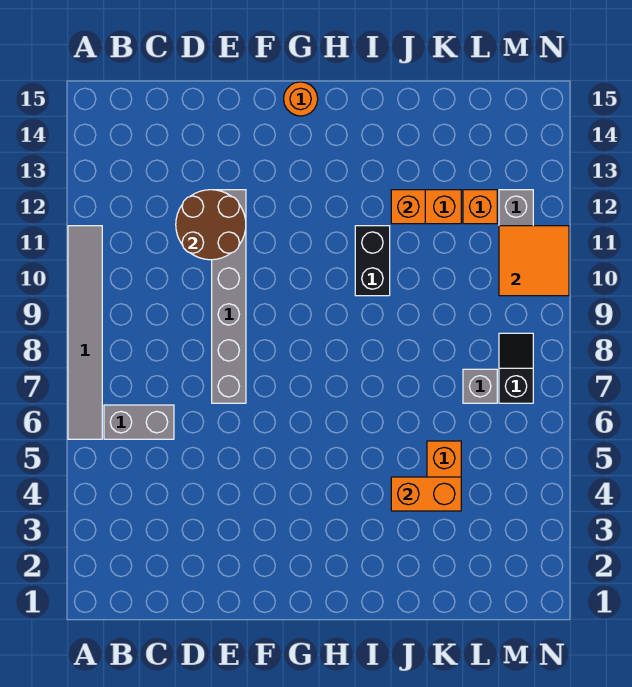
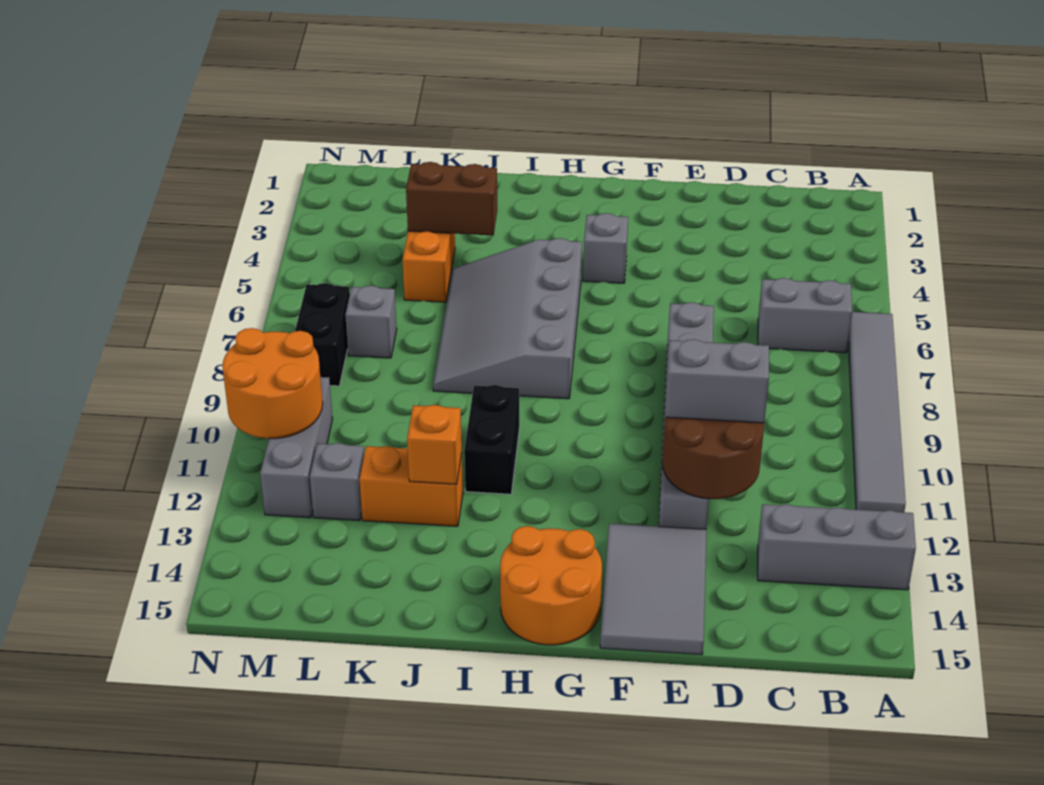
none -> grey brick A13:C13 level 1
none -> grey brick D11:E11 level 3
none -> grey tile E13:F15 level 1
none -> grey brick G4 level 1
orange round brick G15 level 1 -> orange round brick G14:H15 level 1
none -> grey slope H5:J8 level 1 top H
orange brick J4:K4 level 2 -> brown brick J4:K4 level 2
orange brick L12 level 1 -> grey brick L12 level 1
black slope M7:M8 level 1 top 7 -> black brick M7:M8 level 1
orange tile M10:N11 level 2 -> orange round brick M10:N11 level 2

